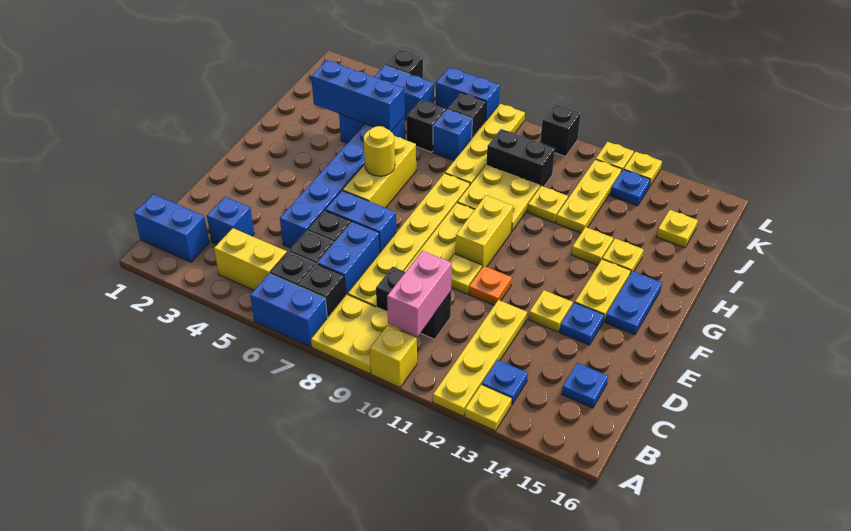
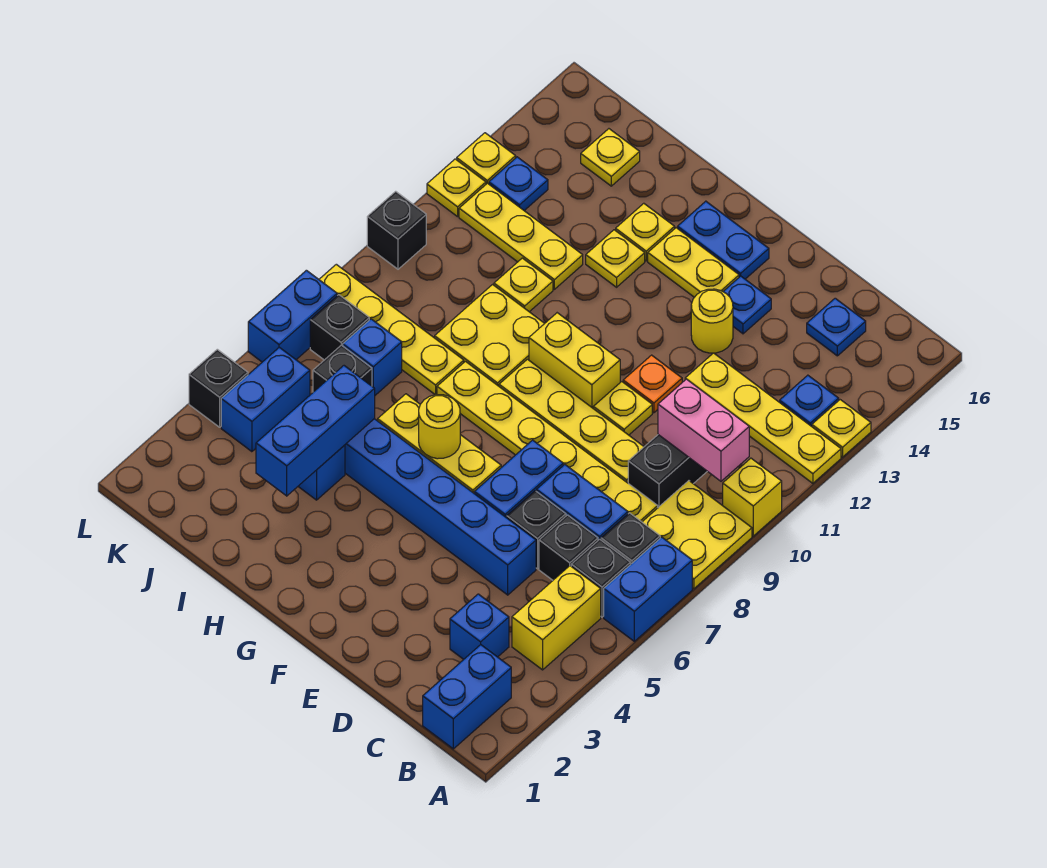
yellow plate E13 level 1 -> yellow round brick E13 level 1
black brick J9:J10 level 1 -> none

